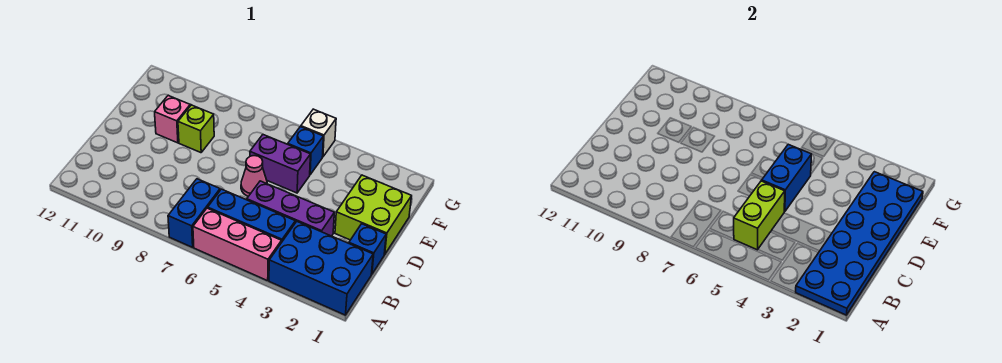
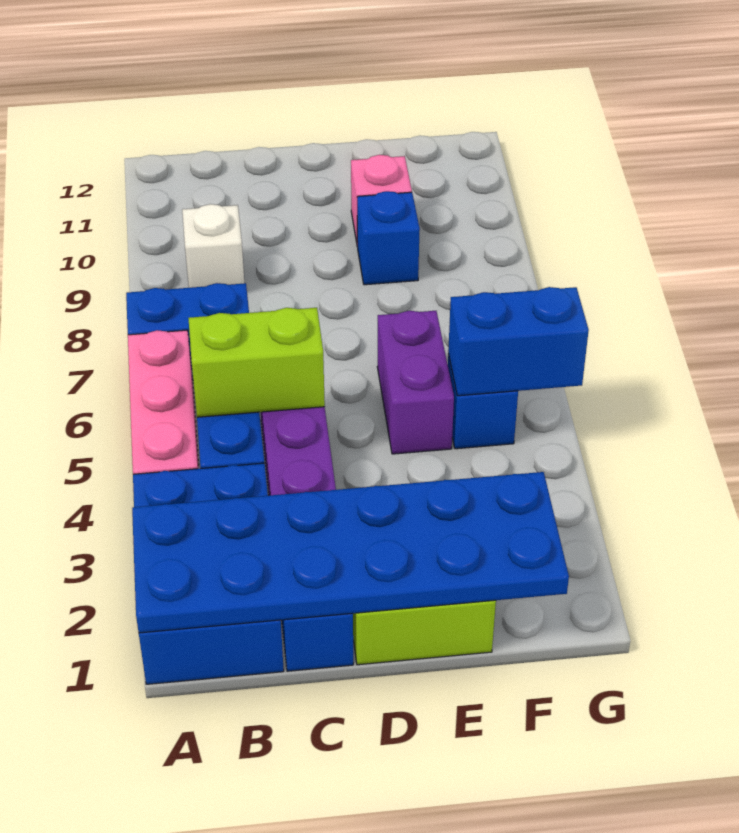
blue brick D5:E5 level 2 -> blue brick F5:G5 level 2
pink cone D6 level 1 -> none
lime brick E9 level 1 -> blue brick E9 level 1
white brick G5 level 1 -> white brick B9 level 1

